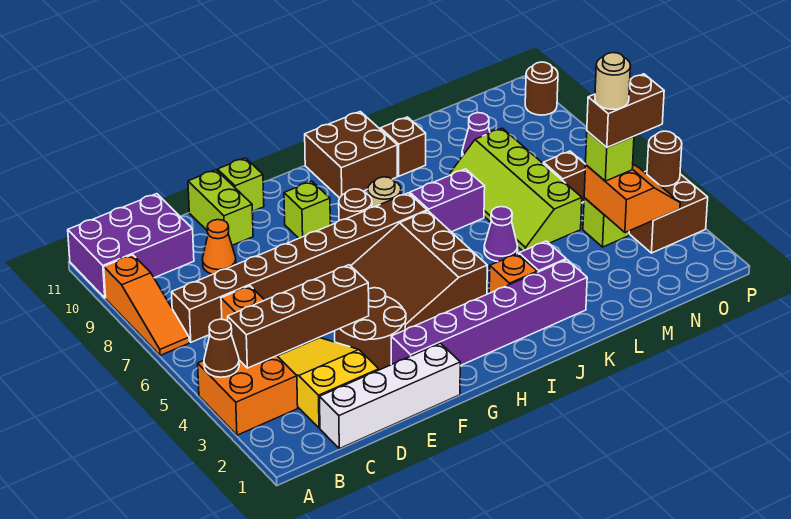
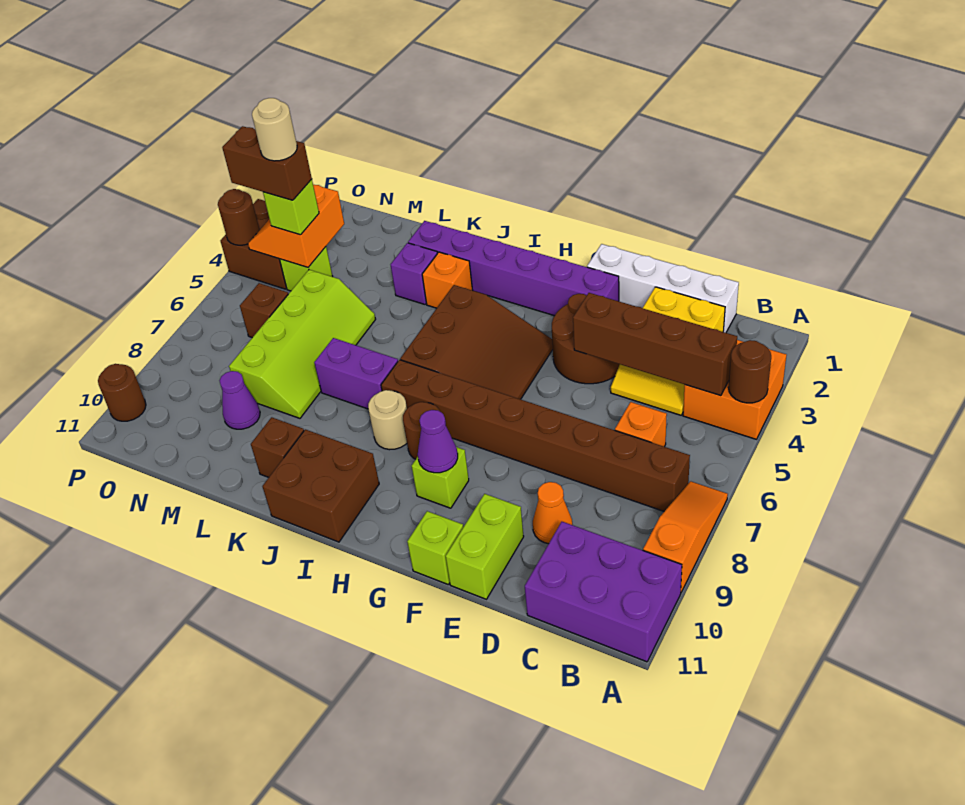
brown cone A4 level 2 -> brown round brick A4 level 2
purple cone K5 level 1 -> purple cone G9 level 2

